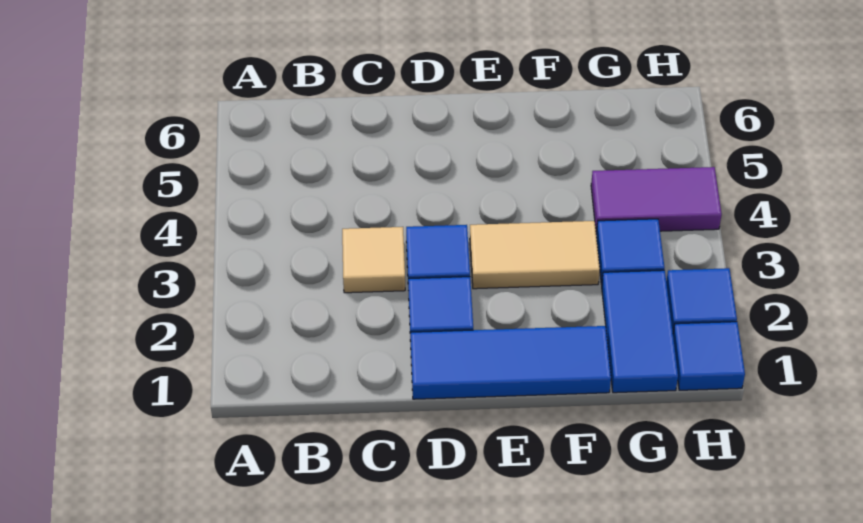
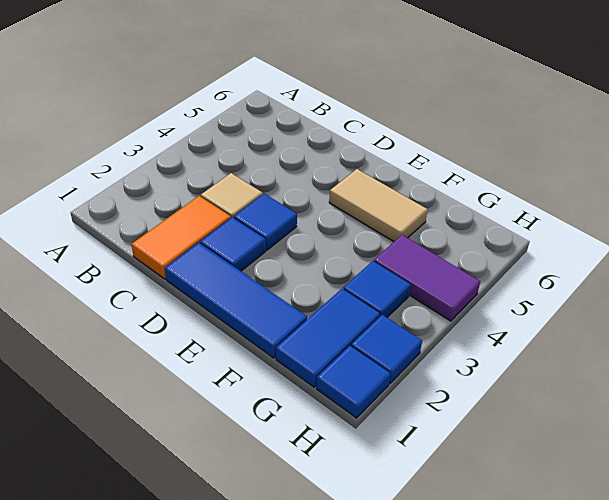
none -> orange tile C1:C2 level 1
tan tile E3:F3 level 1 -> tan tile E5:F5 level 1

